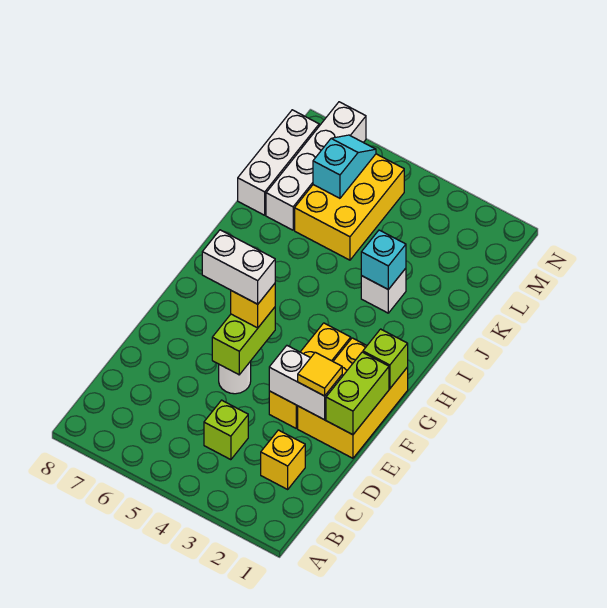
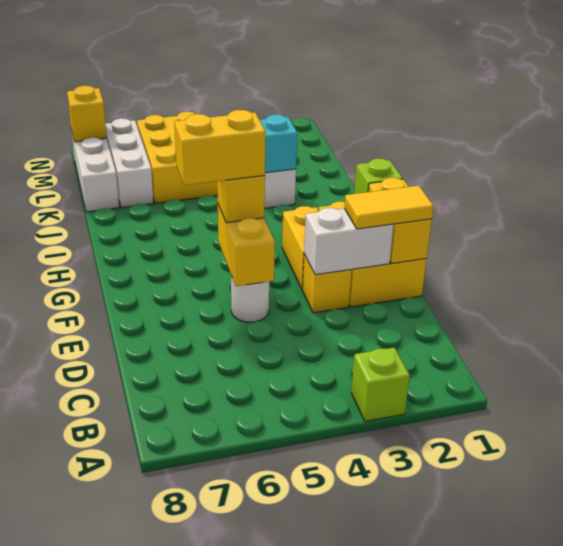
yellow brick C2 level 1 -> yellow brick M8 level 2
lime brick C4 level 1 -> lime brick A3 level 1
lime brick E1:F1 level 2 -> yellow brick E1:F1 level 2
yellow tile E2 level 3 -> yellow tile E1:E2 level 3
lime brick E5:F5 level 2 -> yellow brick E5:F5 level 2
white brick F5:F6 level 4 -> yellow brick F5:F6 level 4
white brick K7:N7 level 1 -> white brick K7:M7 level 1
cyan slope L6:M6 level 2 top L -> none

